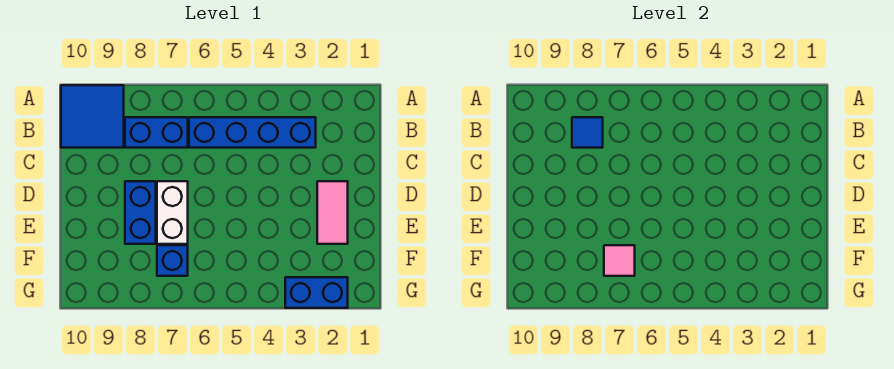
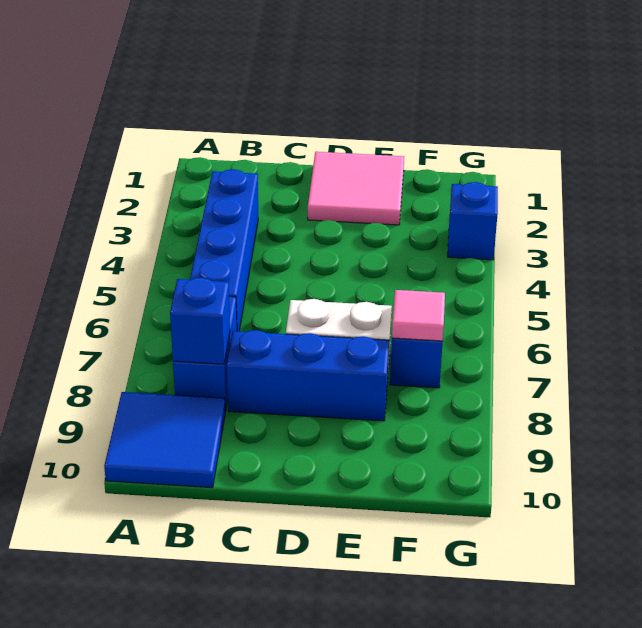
blue tile B8 level 2 -> blue brick B8 level 2
pink tile D2:E2 level 1 -> pink tile D1:E2 level 1
blue brick D8:E8 level 1 -> blue brick C8:E8 level 1
blue brick G2:G3 level 1 -> blue brick G3 level 1

